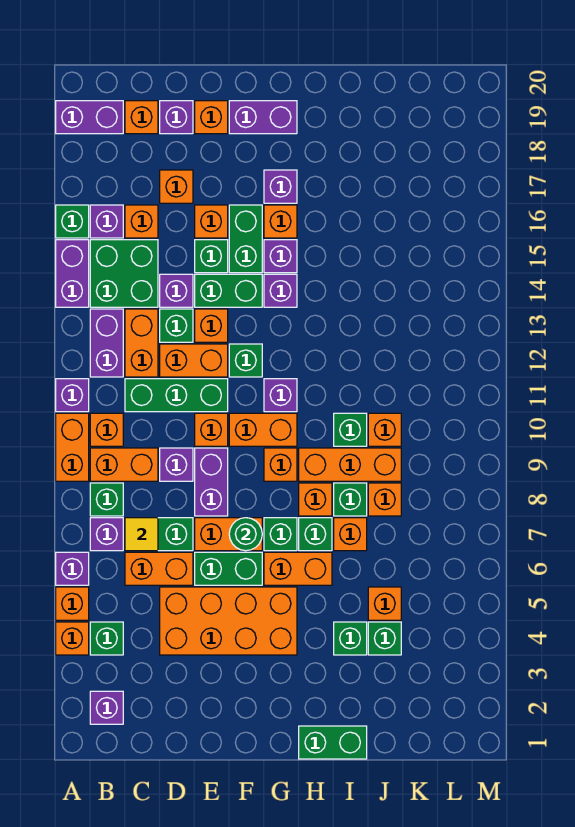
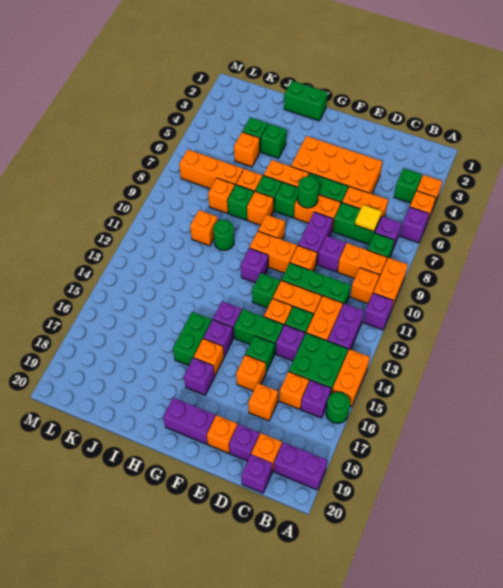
purple brick A14:A15 level 1 -> orange brick A14:A15 level 1
green brick A16 level 1 -> green round brick A16 level 1
purple brick B2 level 1 -> purple brick C20 level 1
green brick F15:F16 level 1 -> green brick H15:H16 level 1
orange brick H9:J9 level 1 -> orange brick J7:L7 level 1
green brick I10 level 1 -> green round brick I10 level 1

